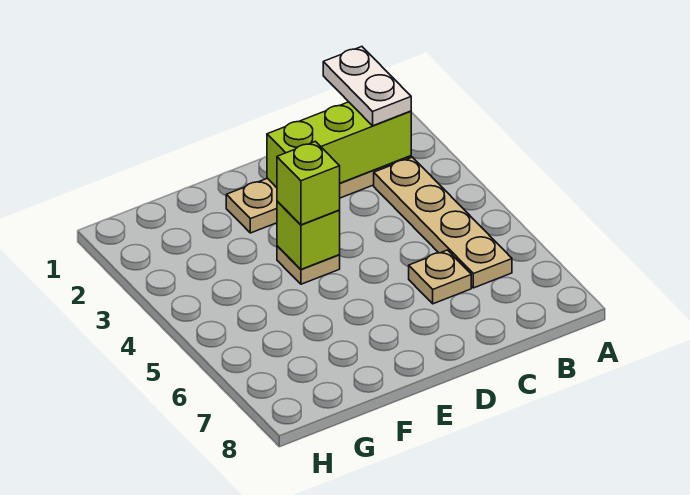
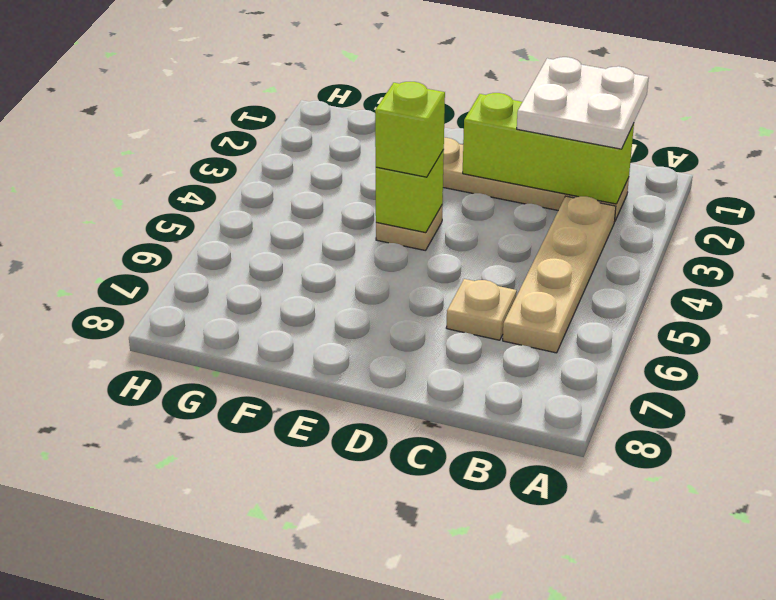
white plate B1:B2 level 3 -> white plate B1:C2 level 3

